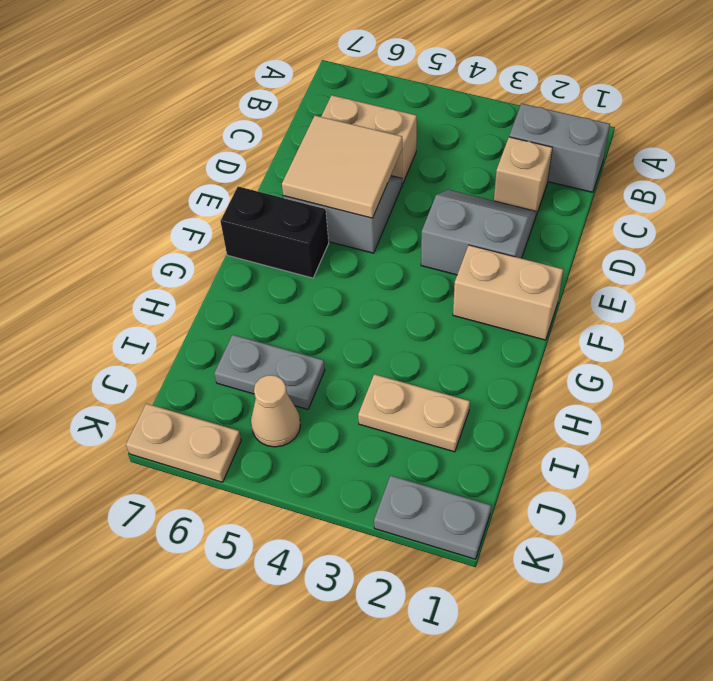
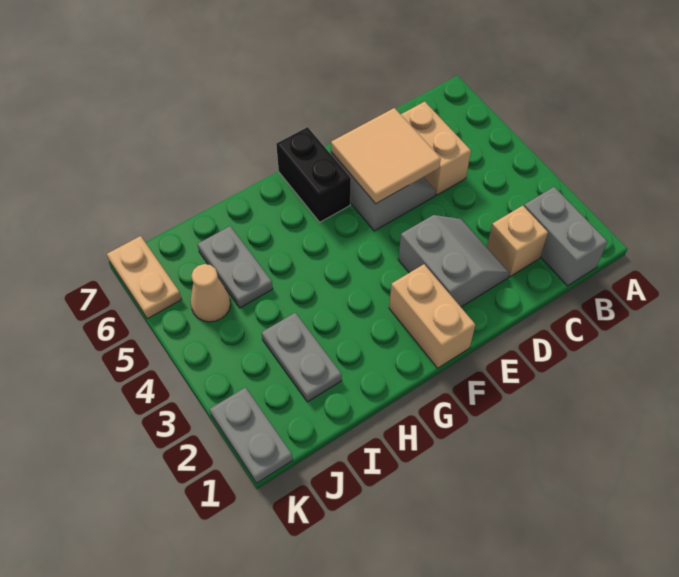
tan plate I2:I3 level 1 -> grey plate I2:I3 level 1

